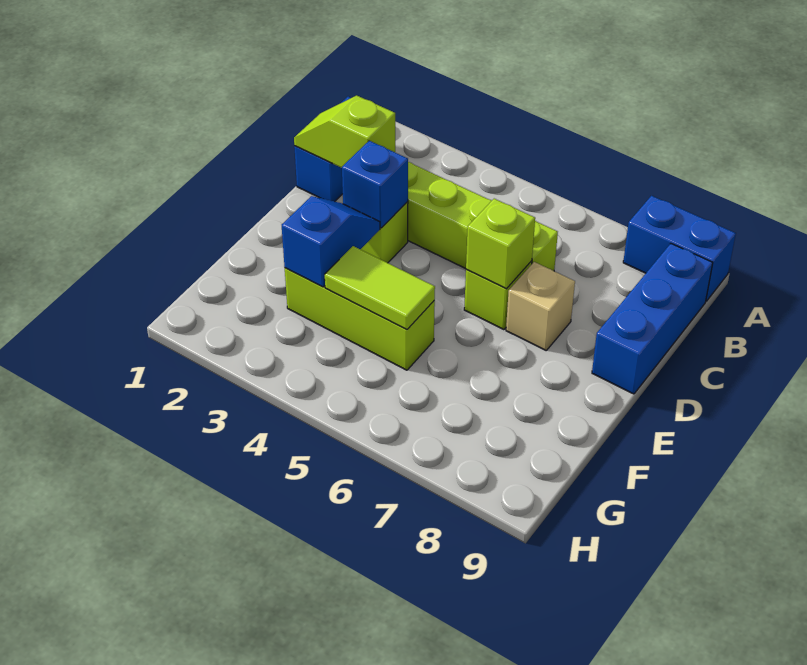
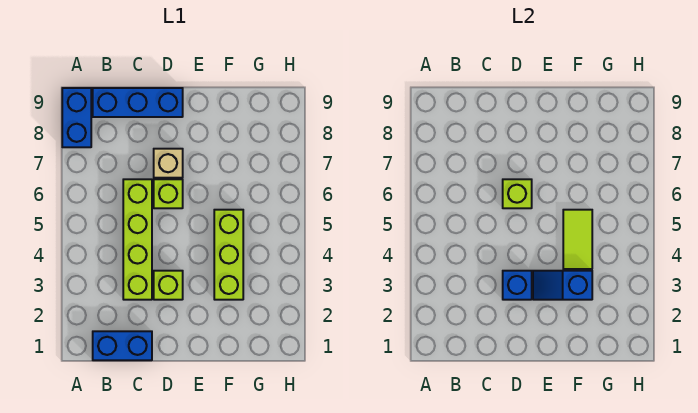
lime slope C1:C2 level 2 top 2 -> none

